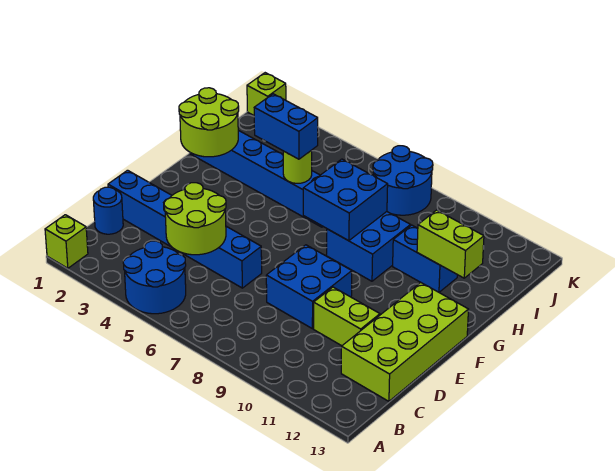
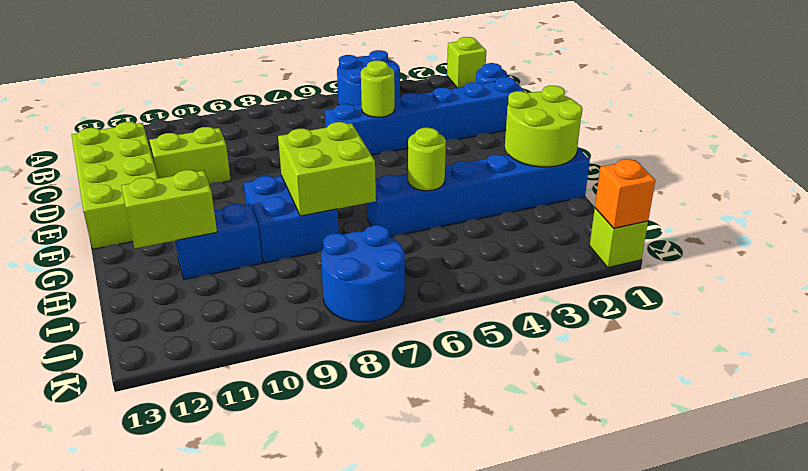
lime round brick C4:D5 level 2 -> lime round brick D5 level 2
blue brick D8:E9 level 1 -> none
blue brick G7:H8 level 2 -> lime brick G7:H8 level 2
blue brick H4:H5 level 3 -> none
none -> orange brick K1 level 2

